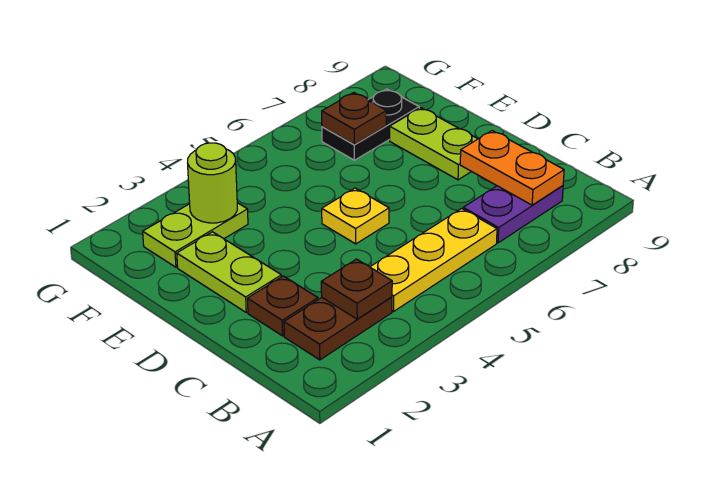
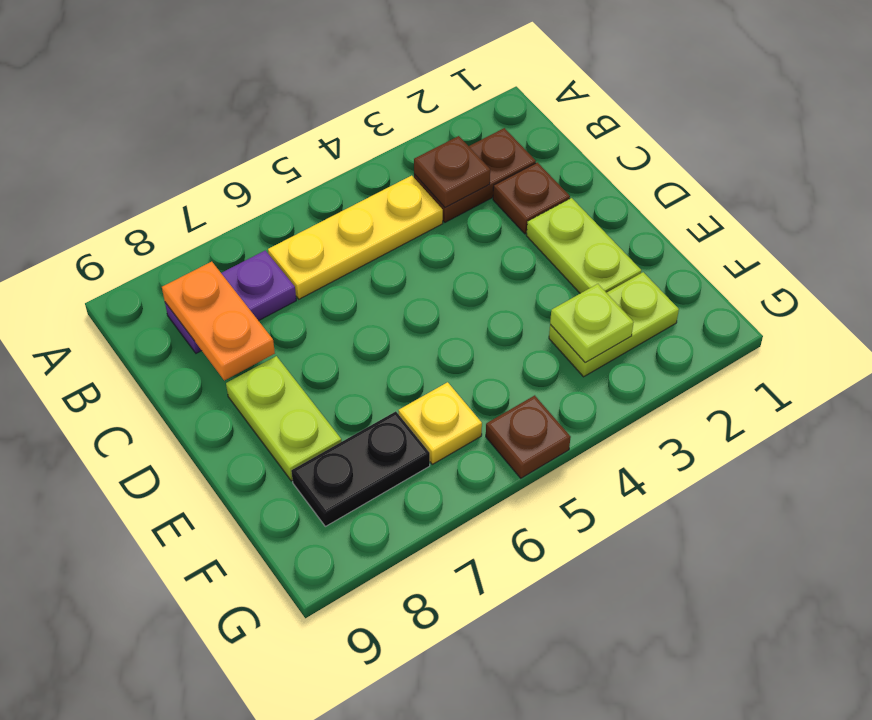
yellow plate D5 level 1 -> yellow plate F6 level 1
lime round brick F3 level 2 -> lime plate F3 level 2
brown plate F7 level 2 -> brown plate G5 level 1

